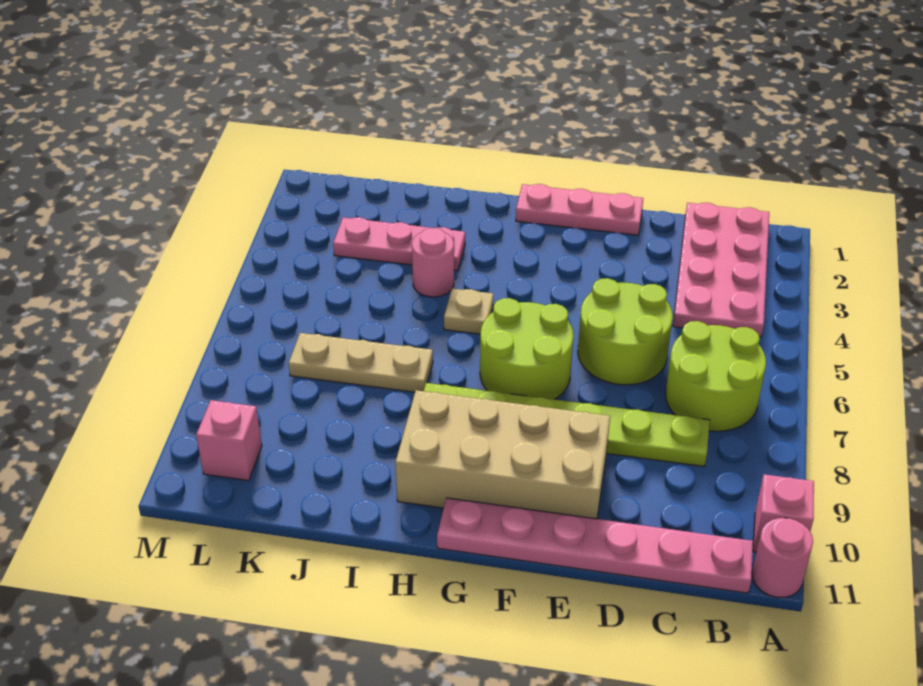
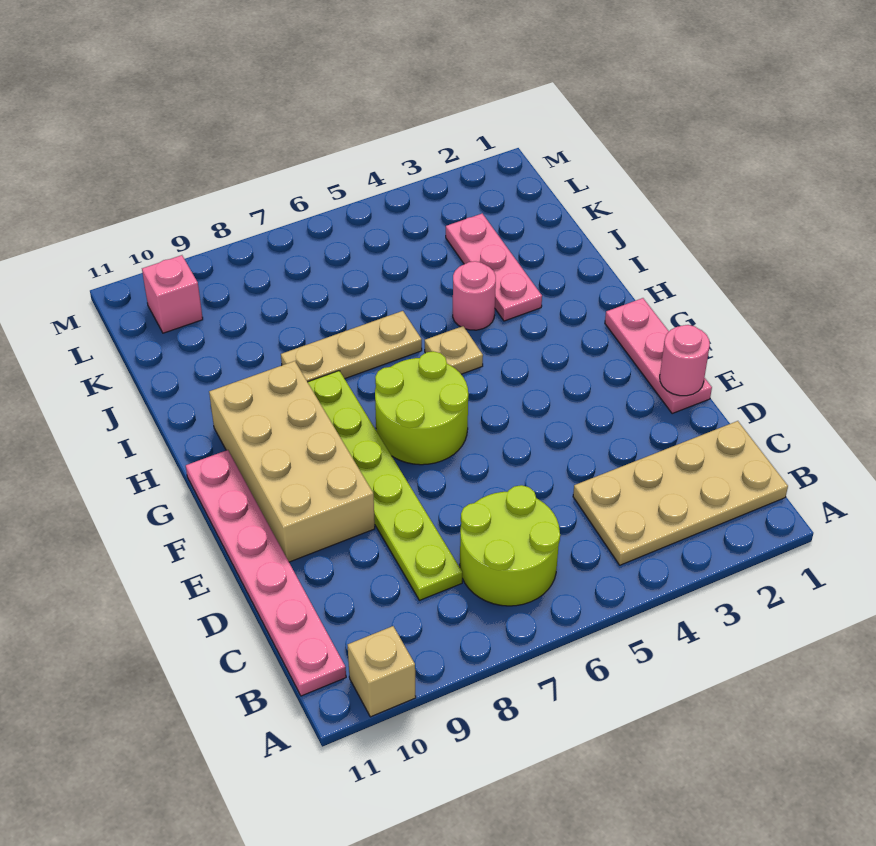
pink brick A10 level 1 -> tan brick A10 level 1
pink round brick A11 level 1 -> pink round brick E1 level 2
pink plate B1:C4 level 1 -> tan plate B1:C4 level 1
lime round brick D5:E6 level 1 -> none
tan plate I7:K7 level 1 -> tan plate I6:I8 level 1

